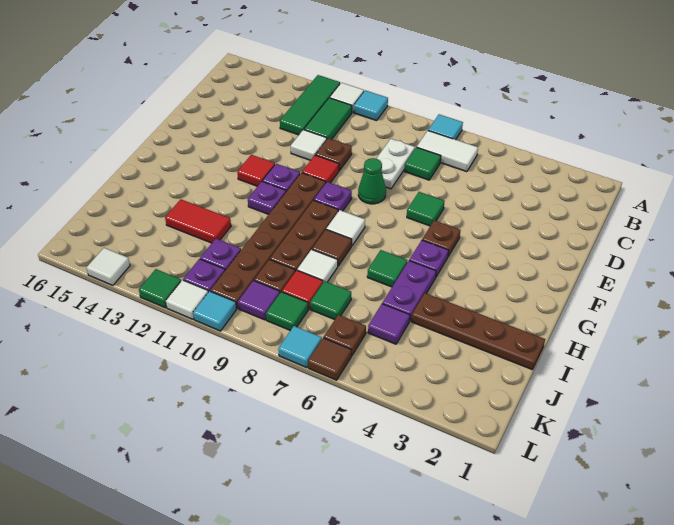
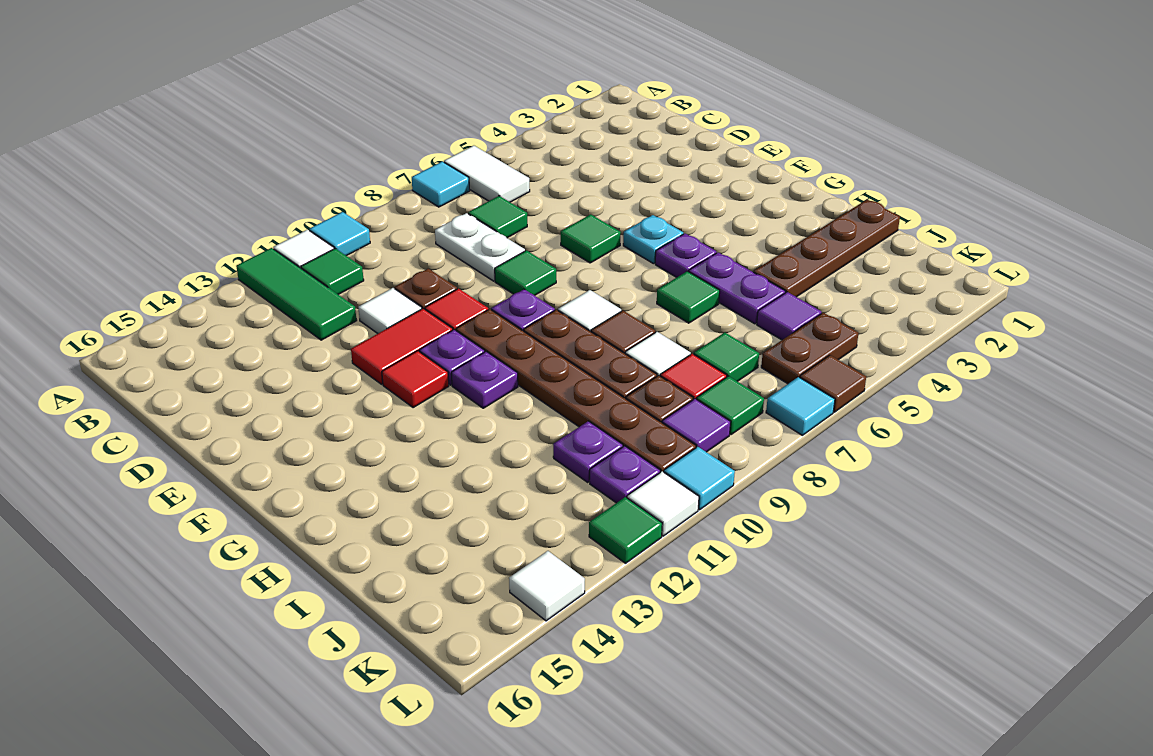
white tile B6:B7 level 1 -> white tile A6:B6 level 1
green tile B11:C11 level 1 -> green tile B11 level 1
green cone E8 level 1 -> green tile E8 level 1
brown plate F5 level 1 -> cyan plate F5 level 1
red tile I12:I13 level 1 -> red tile E11:E12 level 1
brown plate K6 level 1 -> brown plate K5:K6 level 1

